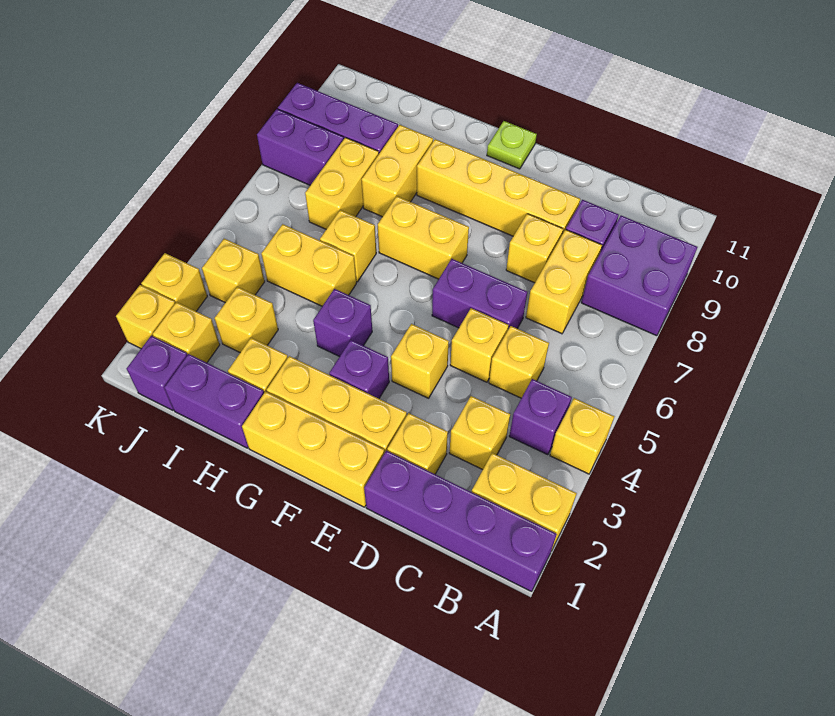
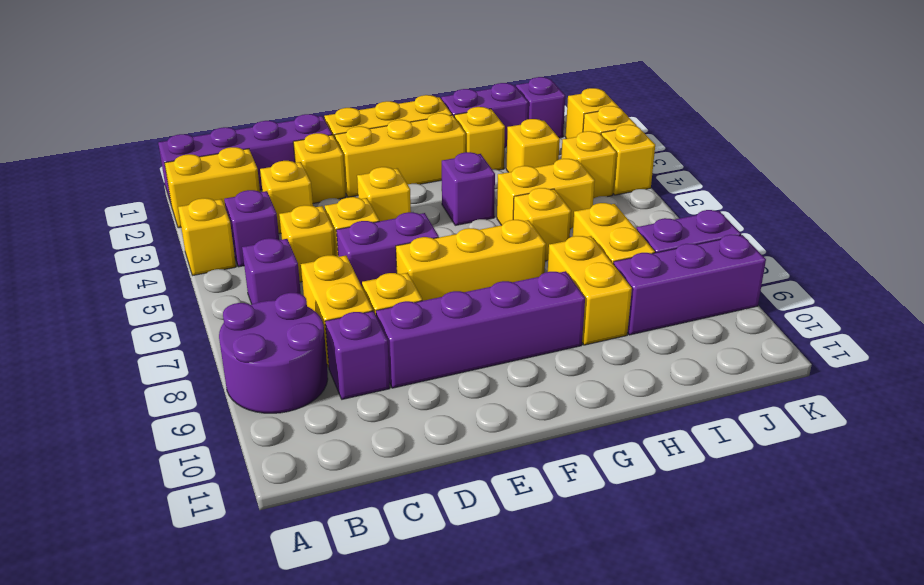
purple brick A8:B9 level 1 -> purple round brick A8:B9 level 1
yellow brick D9:G9 level 1 -> purple brick D9:G9 level 1
purple brick F3 level 1 -> purple brick B6 level 1
yellow brick F7:G7 level 1 -> yellow brick E7:G7 level 1
lime plate F11 level 1 -> none
yellow brick J2 level 1 -> yellow brick K4 level 1

